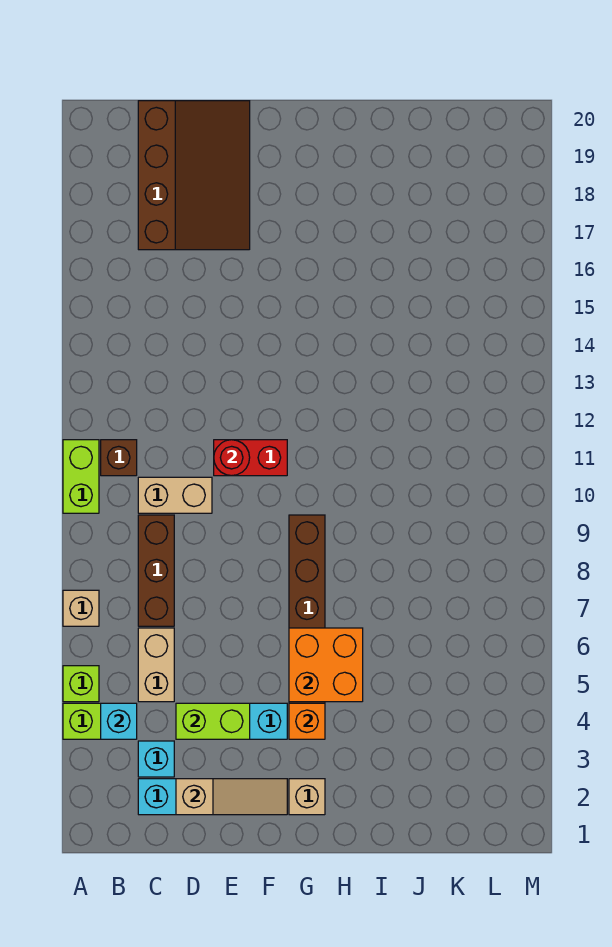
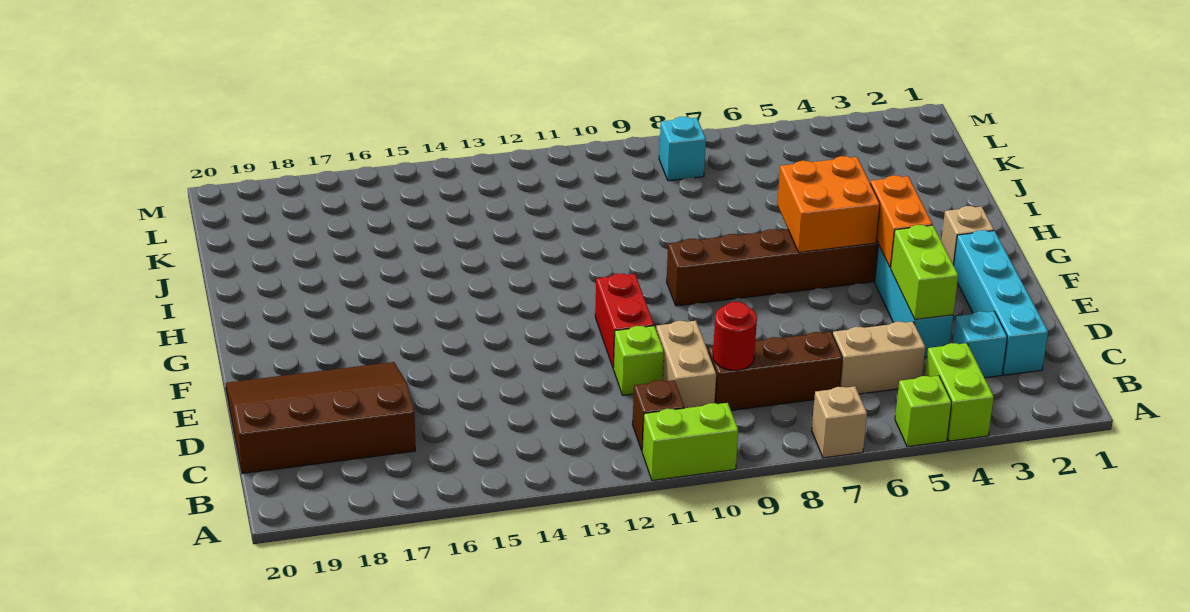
cyan brick B4 level 2 -> cyan brick L8 level 1
tan slope D2:F2 level 2 top D -> none
none -> lime brick D11 level 1
red round brick E11 level 2 -> red round brick C9 level 2
orange brick G4 level 2 -> orange brick F4:G4 level 2

